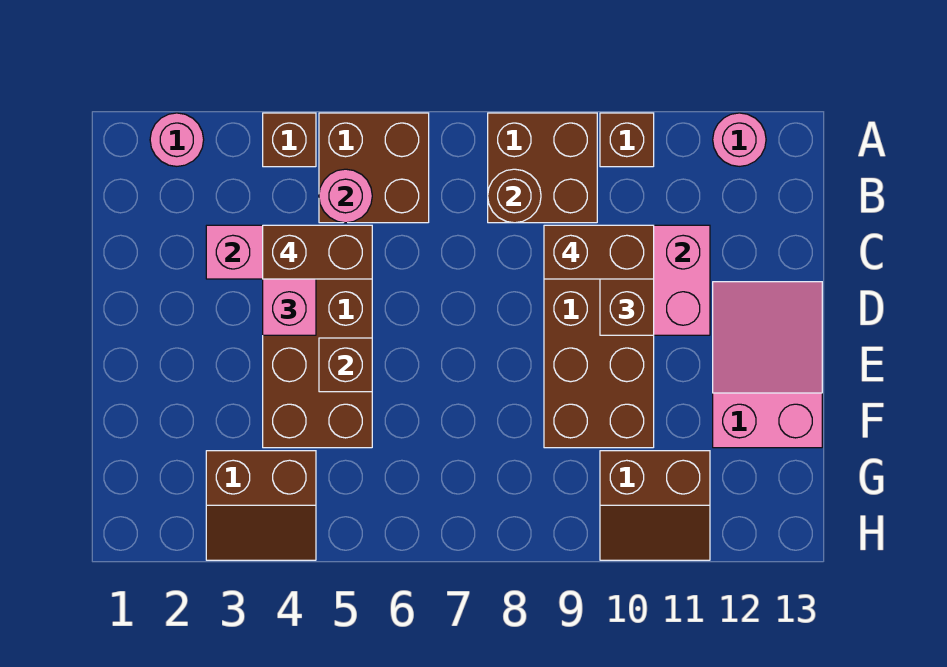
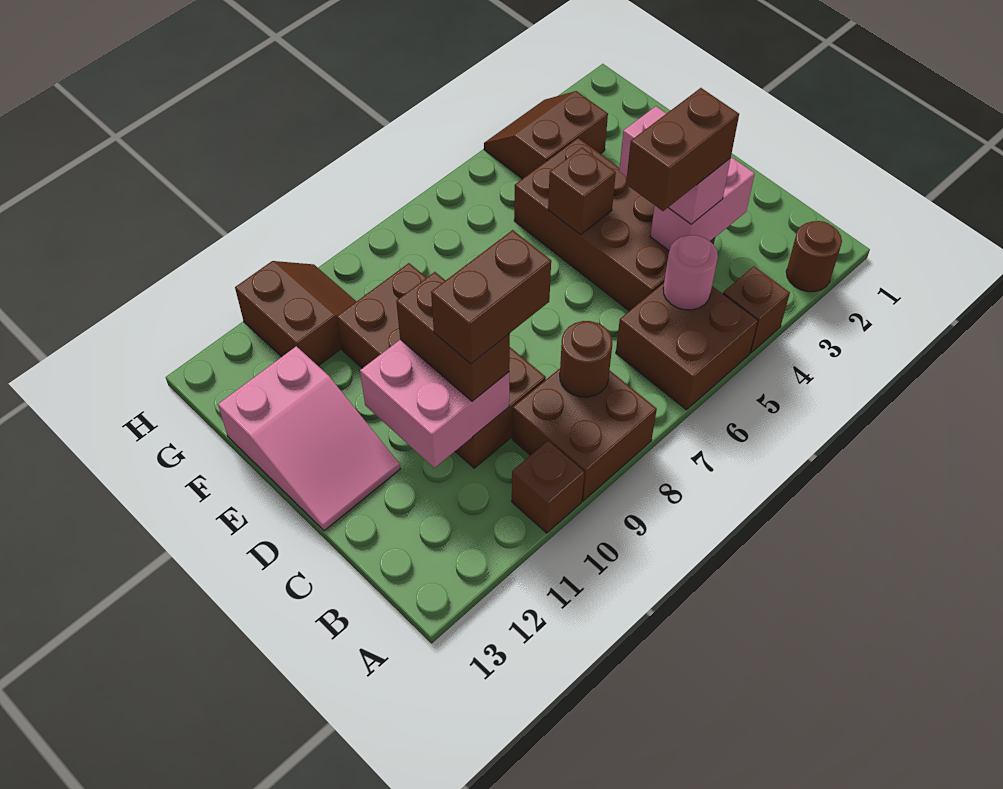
pink round brick A2 level 1 -> brown round brick A2 level 1
pink round brick A12 level 1 -> none
brown slope G10:H11 level 1 top G -> brown slope G10:H11 level 1 top 11

